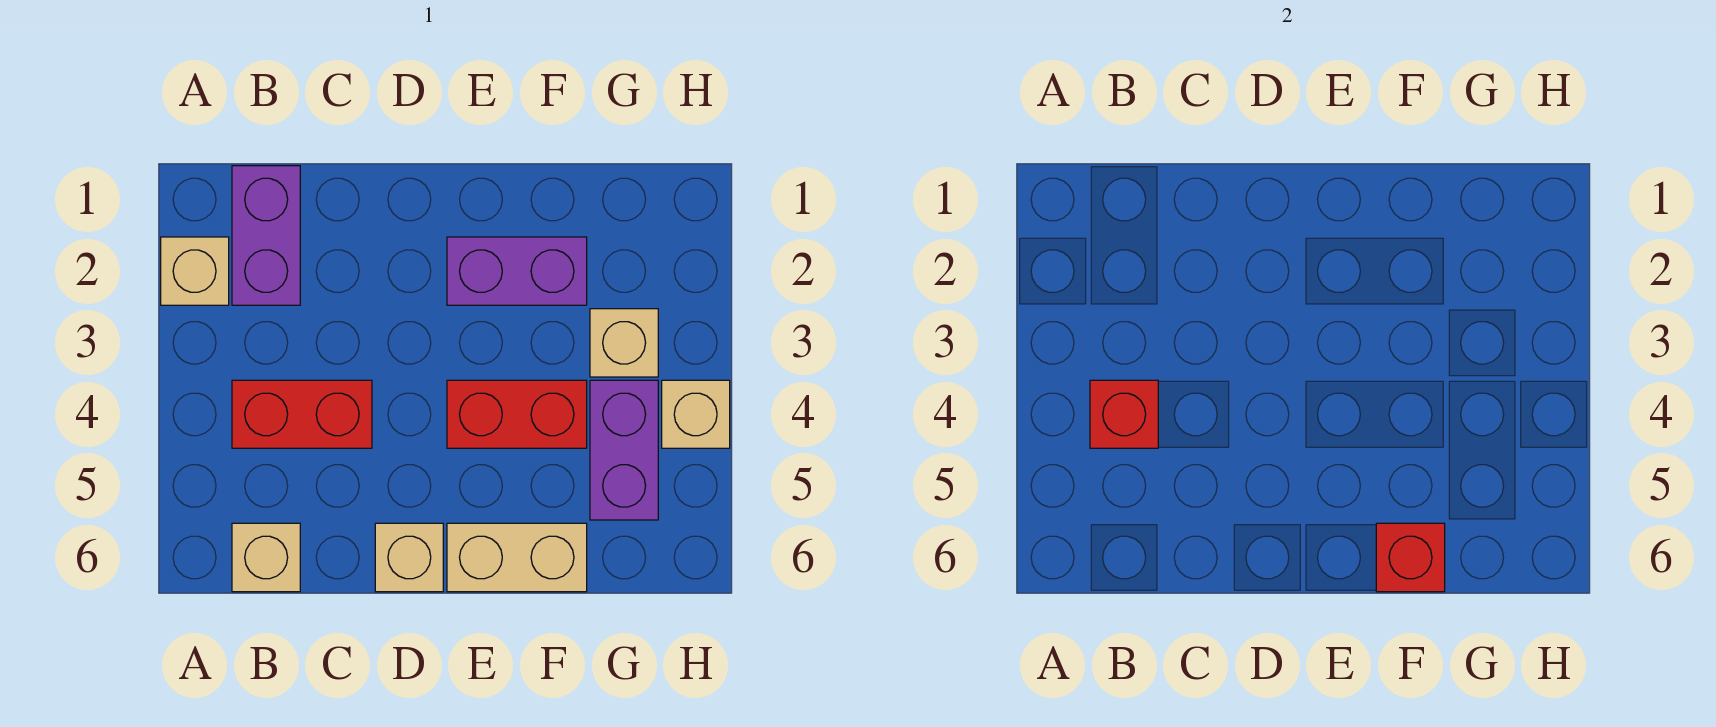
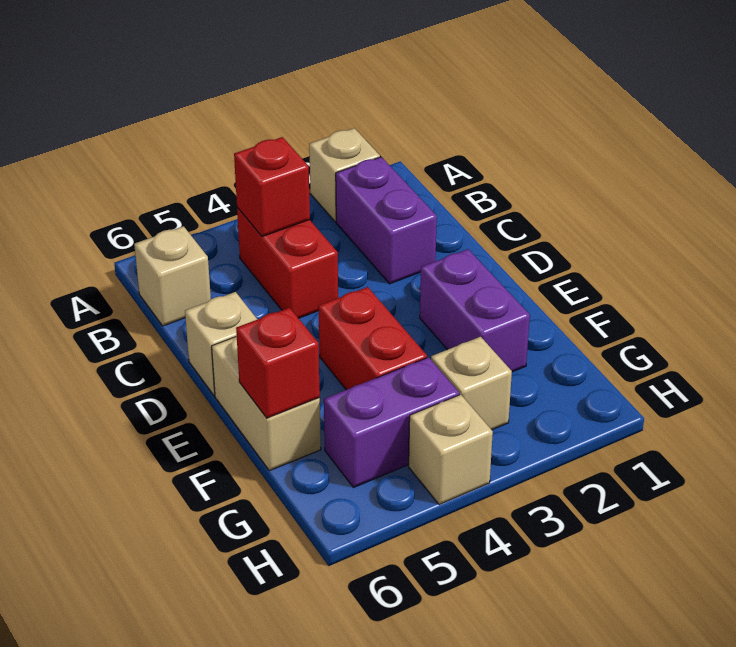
purple brick B1:B2 level 1 -> purple brick B2:C2 level 1

